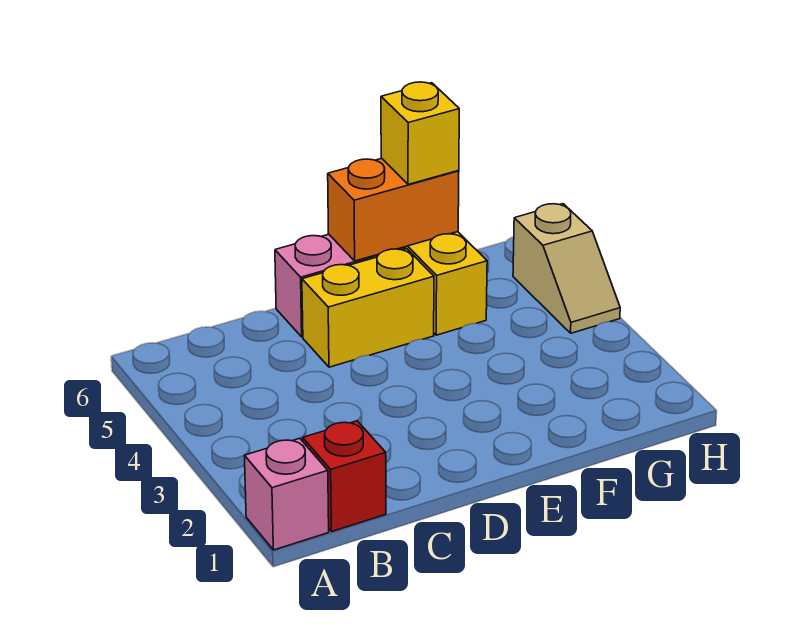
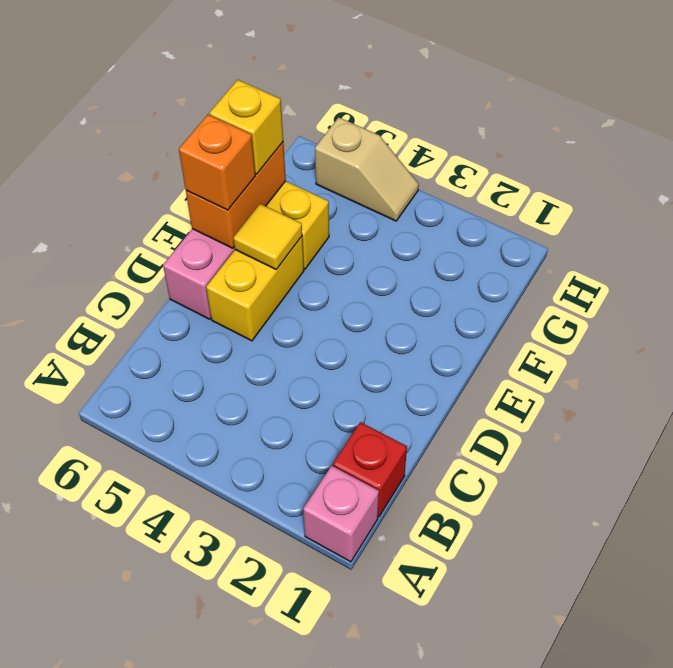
none -> yellow tile E5 level 2
none -> orange brick E6 level 3

